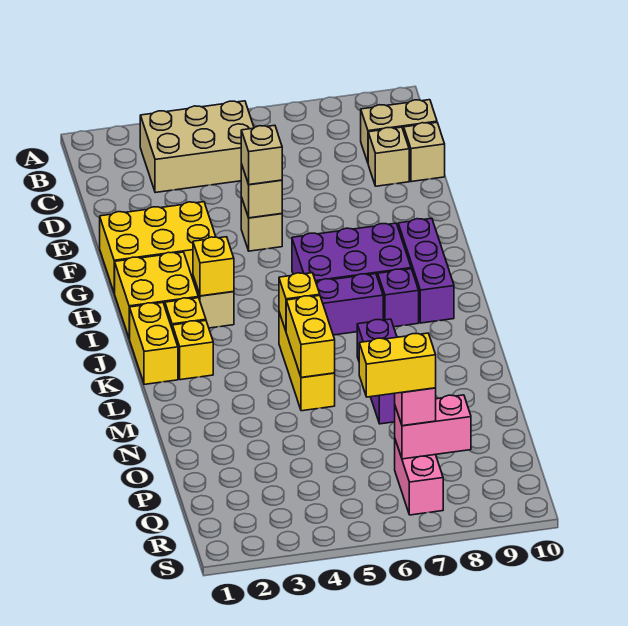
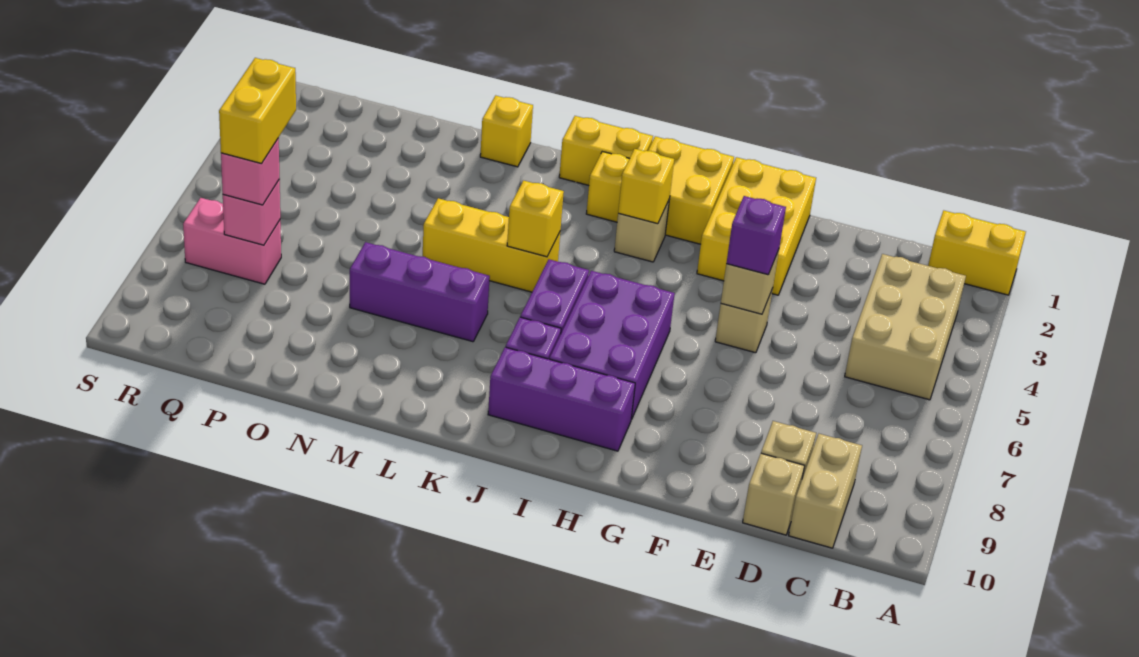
tan brick F5 level 3 -> purple brick F5 level 3
yellow brick K2 level 1 -> yellow brick M1 level 1
yellow brick L5:M5 level 2 -> yellow brick A1:B1 level 1
pink brick Q7:Q8 level 2 -> pink brick Q7 level 2

